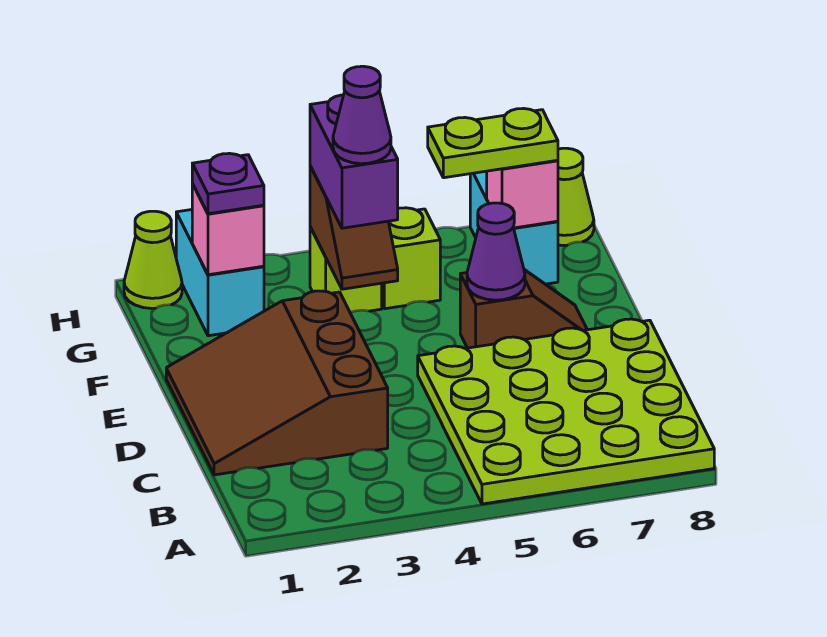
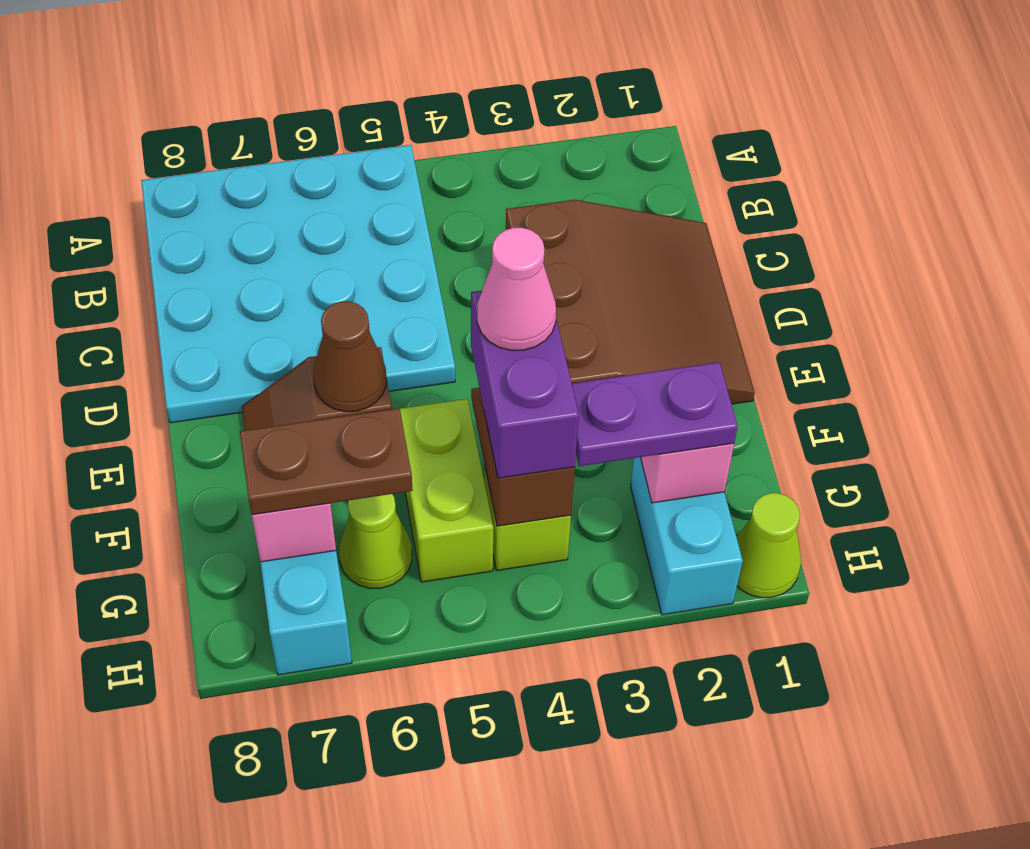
lime plate A5:D8 level 1 -> cyan plate A5:D8 level 1
purple cone E6 level 2 -> brown cone E6 level 2
purple cone F4 level 4 -> pink cone F4 level 4
purple plate G2 level 3 -> purple plate G2:G3 level 3
lime brick G5 level 1 -> lime brick F5:G5 level 1
lime plate G6:G7 level 3 -> brown plate G6:G7 level 3
lime cone H8 level 1 -> lime cone G6 level 1

